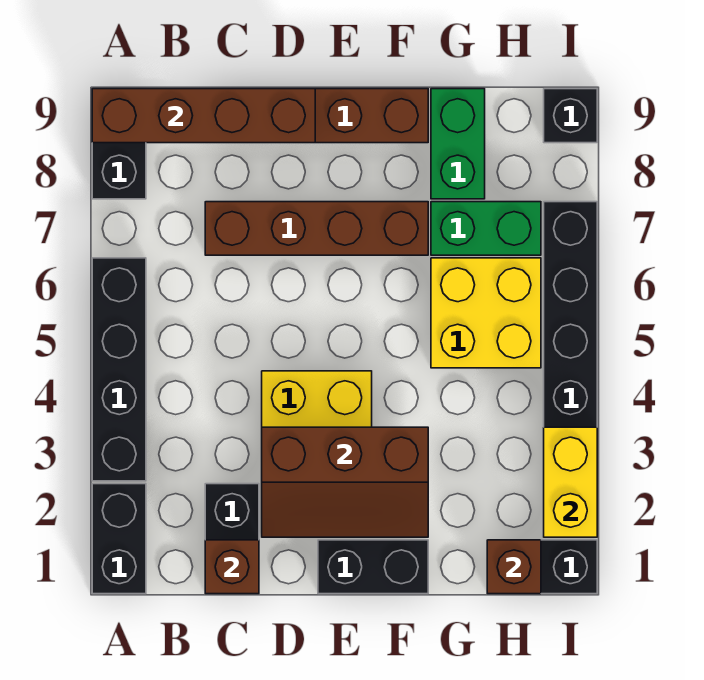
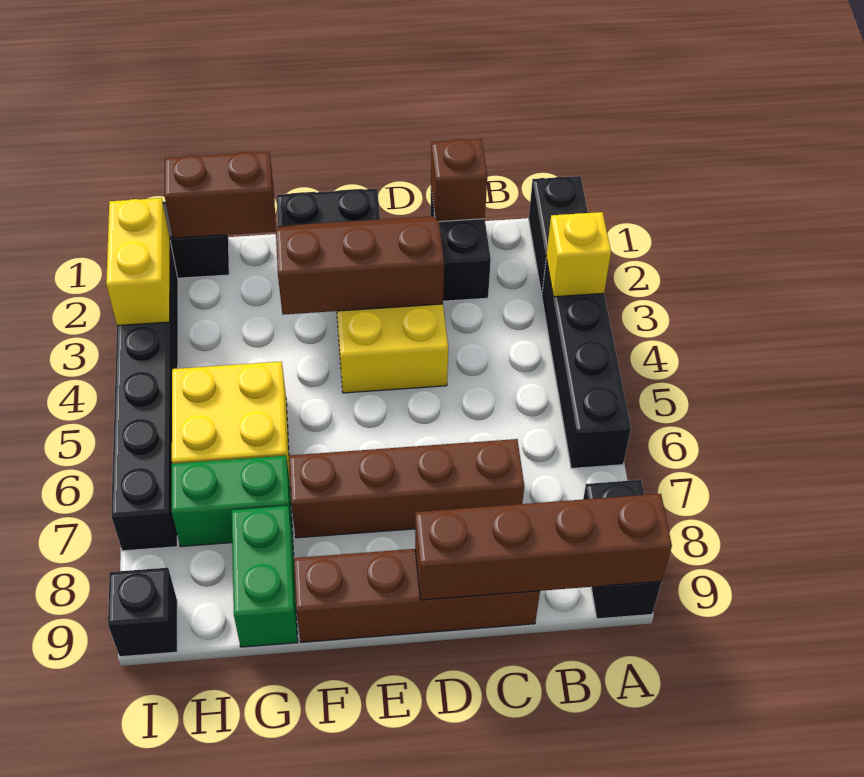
none -> yellow brick A3 level 2
brown brick H1 level 2 -> brown brick G1:H1 level 2

